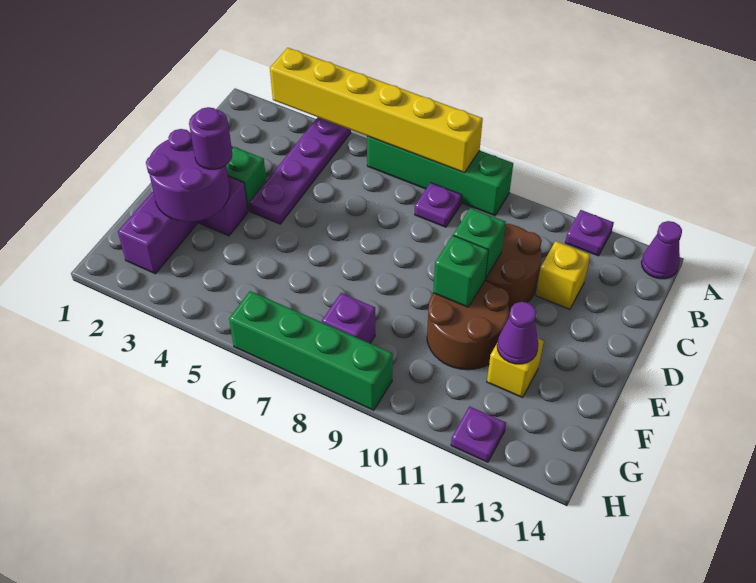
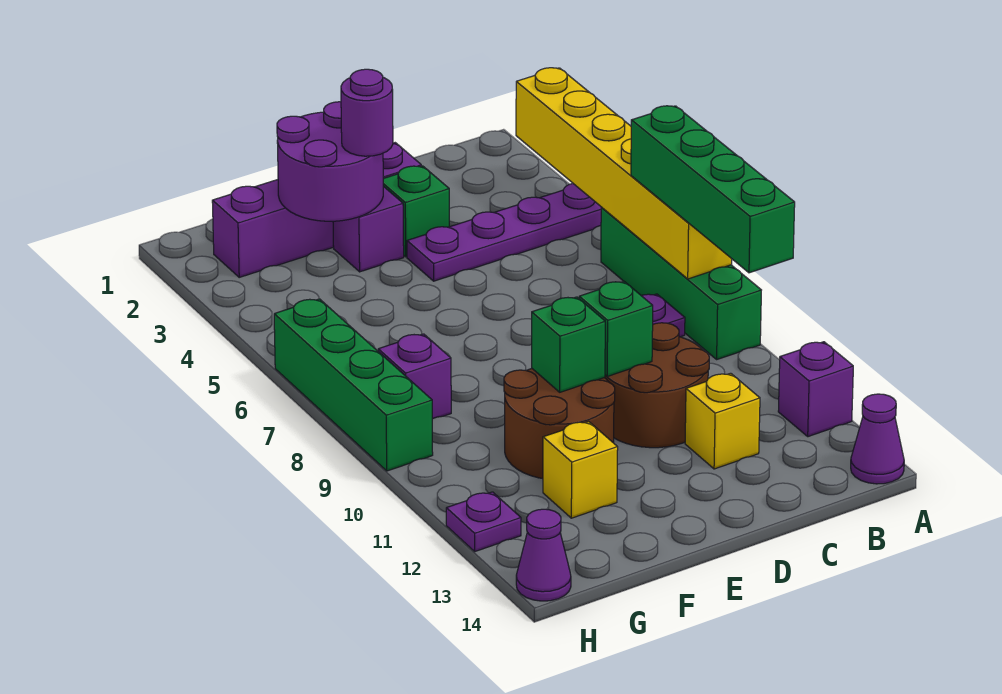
none -> green brick A7:A10 level 3
purple plate A12 level 1 -> purple brick A12 level 1
purple cone F12 level 2 -> purple cone H14 level 1

